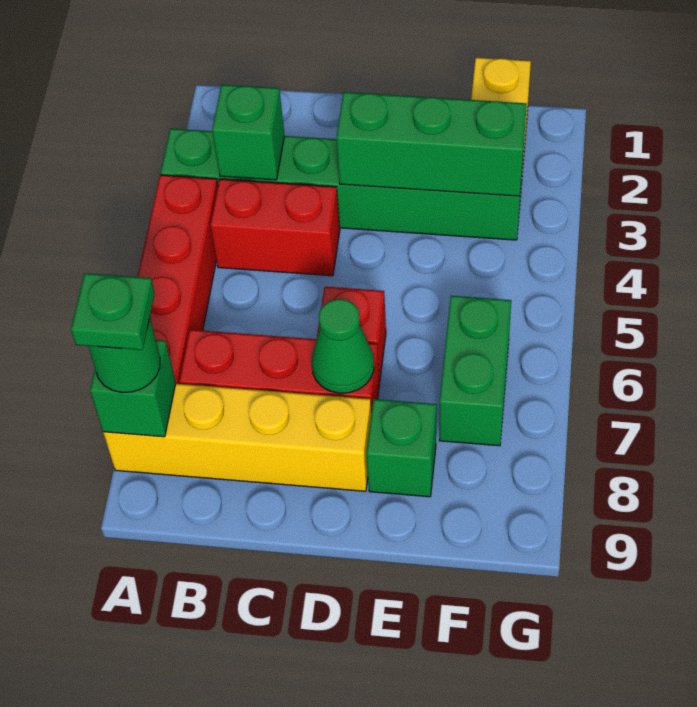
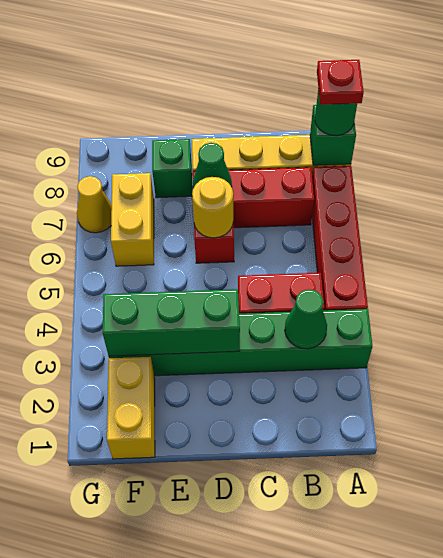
green plate A8 level 4 -> red plate A8 level 4
green brick B3 level 2 -> green cone B3 level 2
none -> yellow round brick D6 level 2
green brick F6:F7 level 1 -> yellow brick F6:F7 level 1
none -> yellow cone G7 level 1

